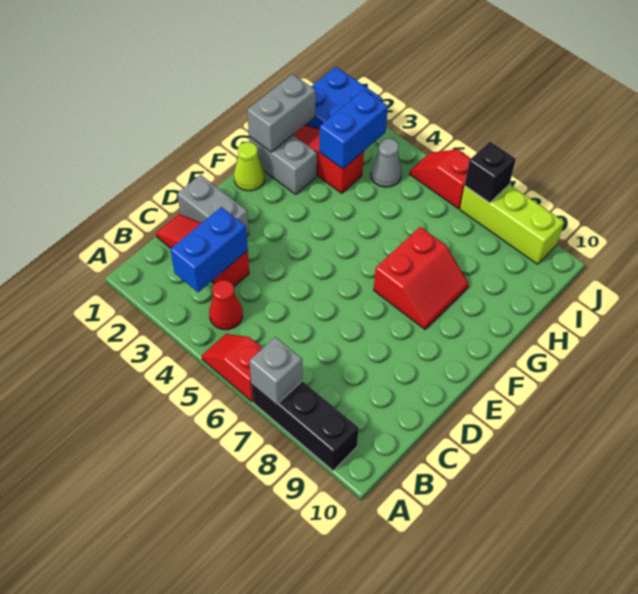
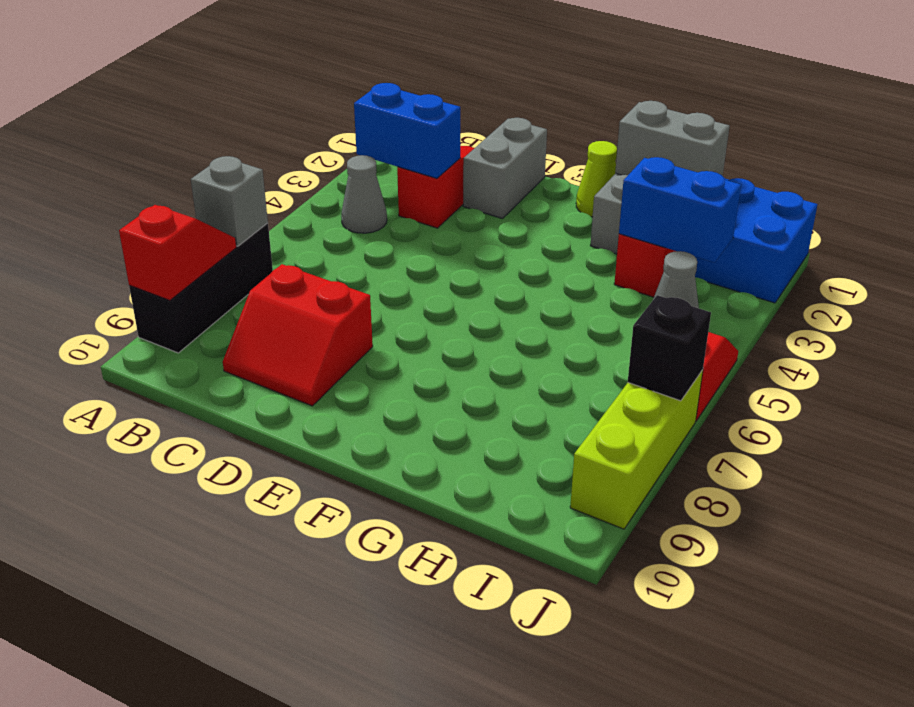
red slope A5:A6 level 1 top 6 -> red slope A8:A9 level 2 top 9
red cone B4 level 1 -> grey cone B4 level 1
red slope F7:G8 level 1 top 7 -> red slope C8:D9 level 1 top 8

